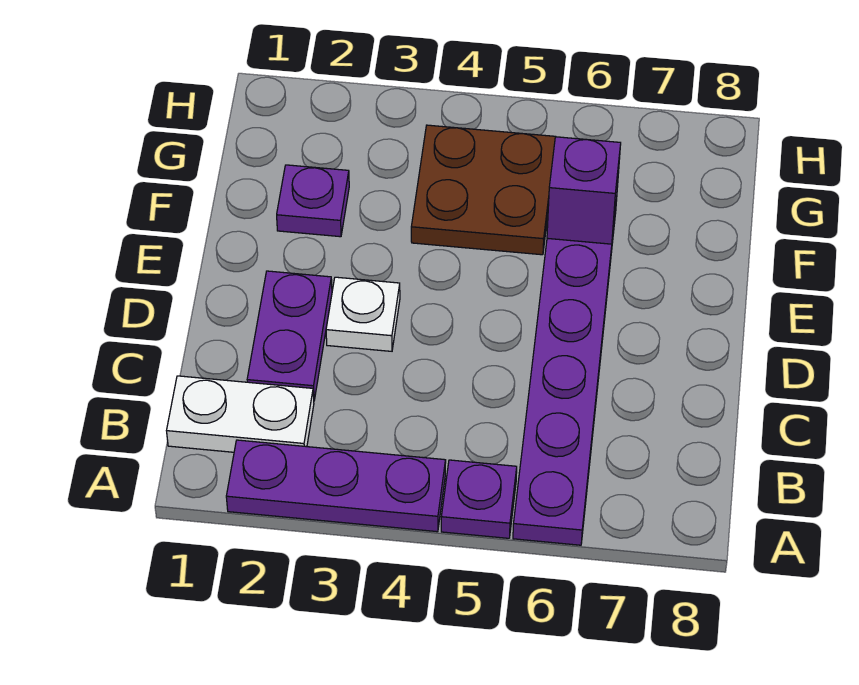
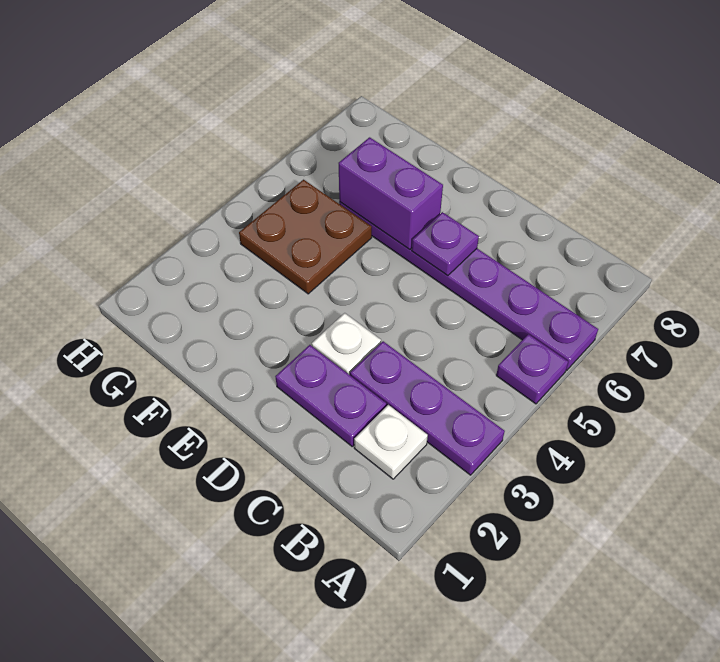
purple plate A2:A4 level 1 -> purple plate A3:C3 level 1
white plate B1:B2 level 1 -> white plate B2 level 1
purple plate F2 level 1 -> purple plate D6 level 2
purple brick F6 level 2 -> purple brick E6:F6 level 2

